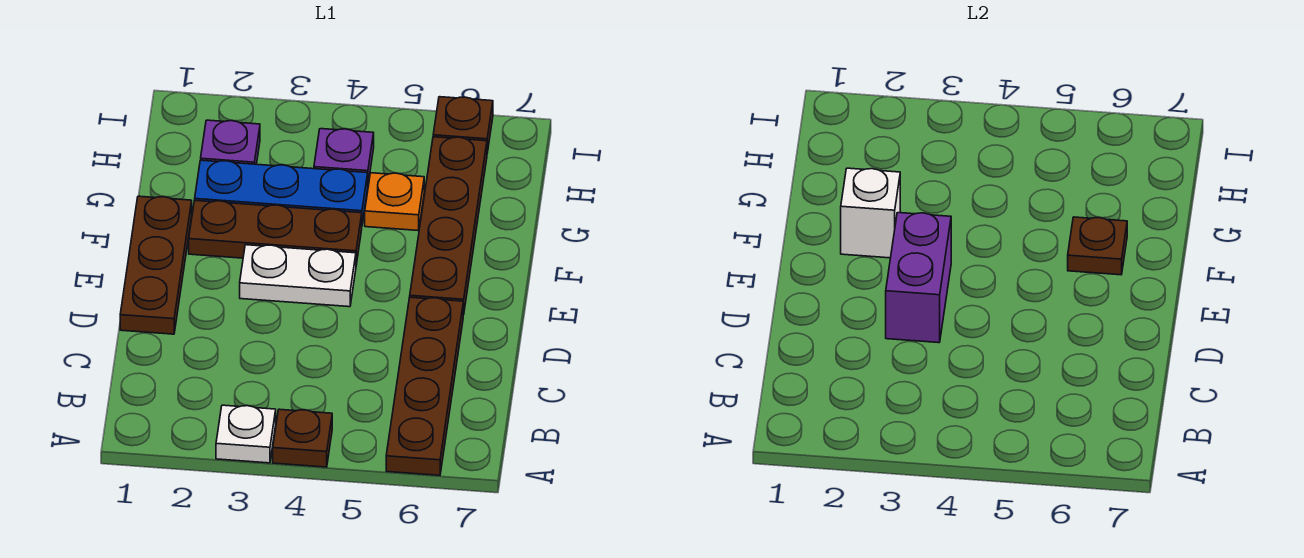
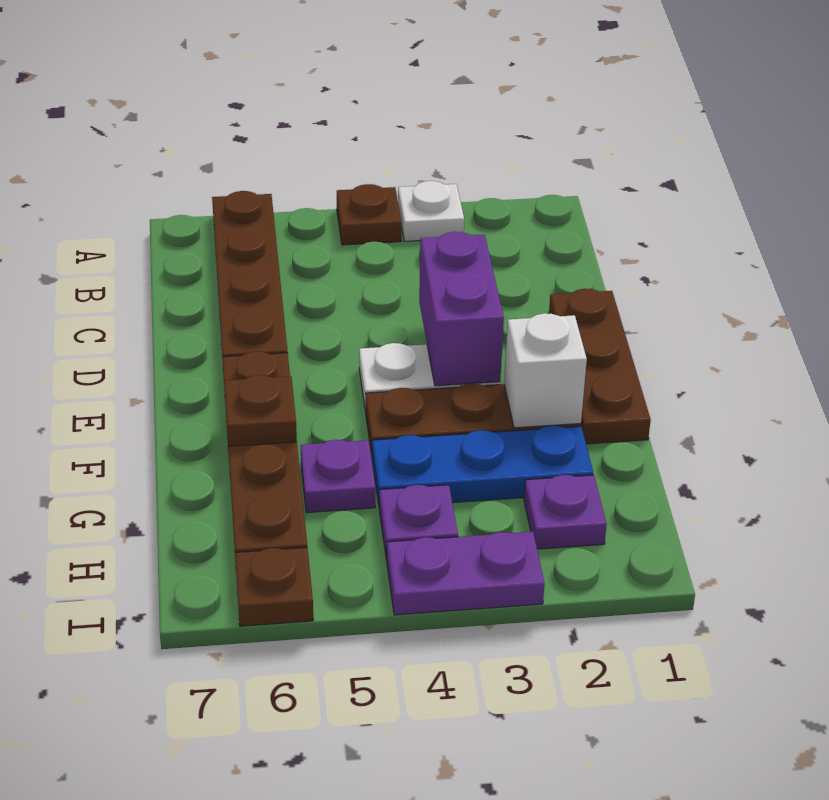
orange plate G5 level 1 -> purple plate G5 level 1
none -> purple plate I3:I4 level 1

